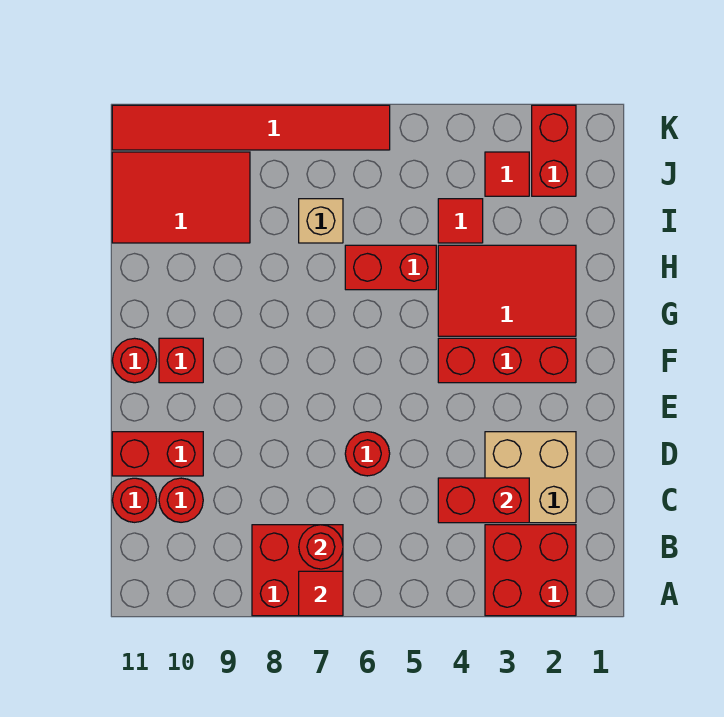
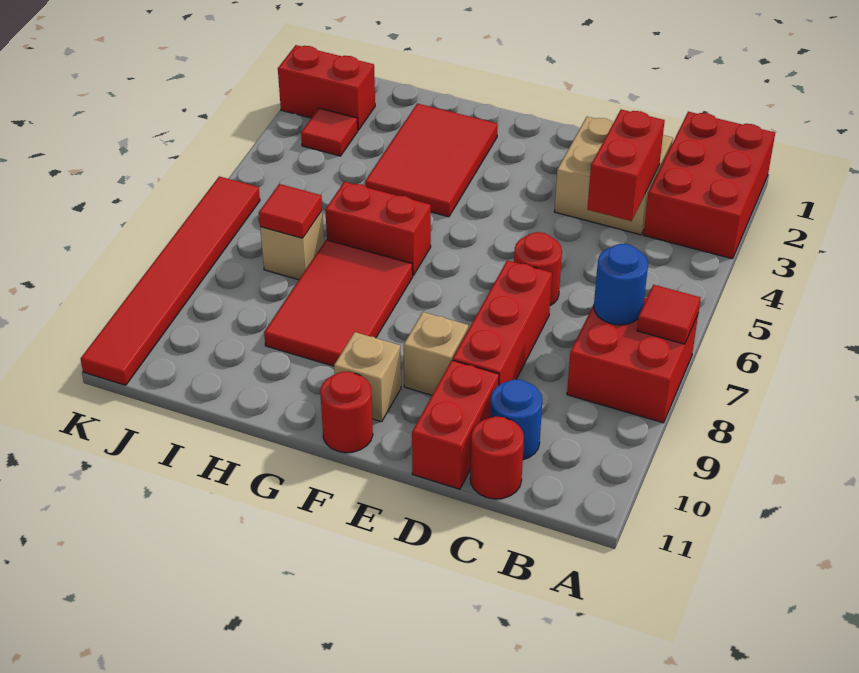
red brick A2:B3 level 1 -> red brick A1:B3 level 1
red round brick B7 level 2 -> blue round brick B7 level 2
red round brick C10 level 1 -> blue round brick C10 level 1
none -> tan brick E9 level 1
red brick F2:F4 level 1 -> red brick D7:D9 level 1
red brick F10 level 1 -> tan brick F10 level 1
red brick H5:H6 level 1 -> red brick G6:H6 level 1
red tile I4 level 1 -> red tile I7 level 2
red tile I9:J11 level 1 -> red tile G7:H9 level 1

